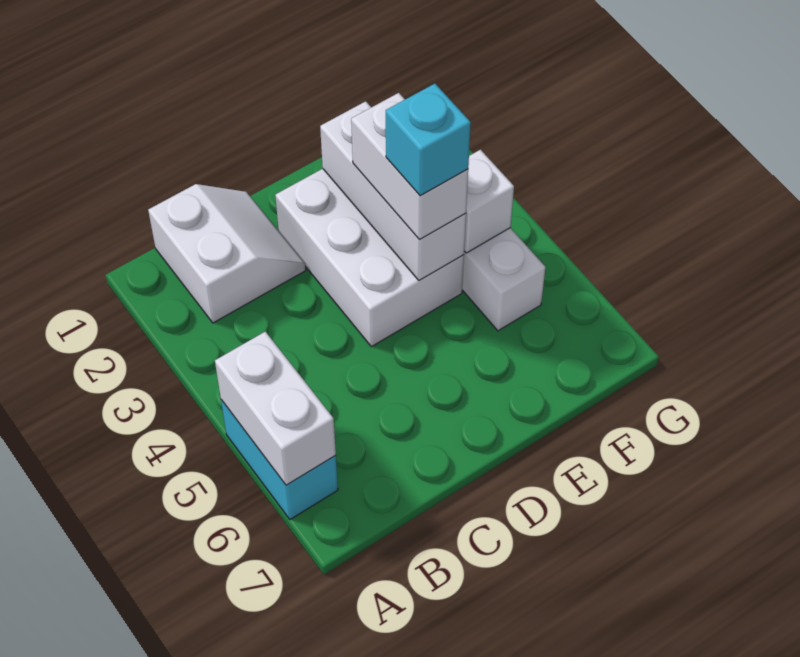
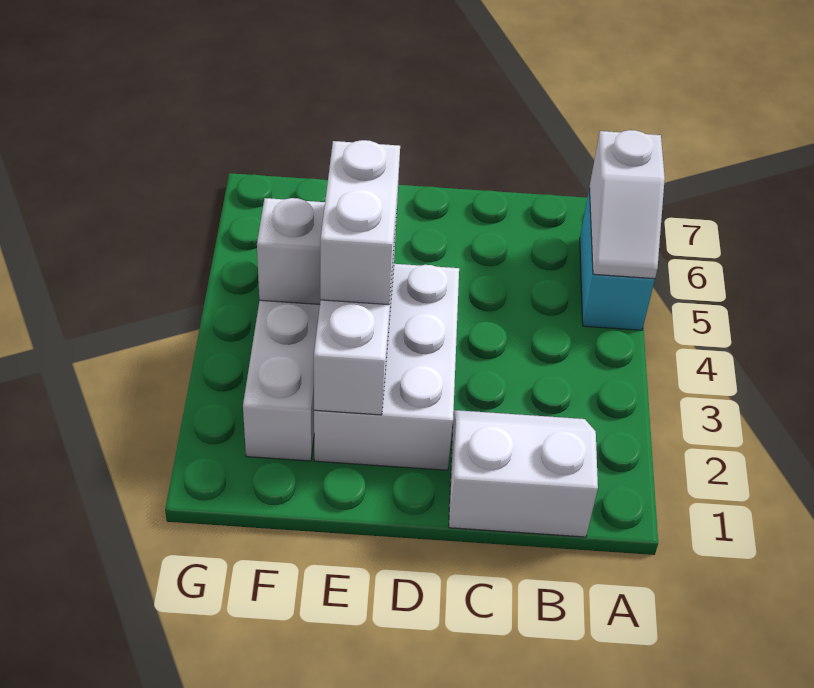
white brick A5:A6 level 2 -> white slope A5:A6 level 2 top 6
white slope B1:C2 level 1 top B -> white slope B1:C2 level 1 top 1
cyan brick E4 level 4 -> none

